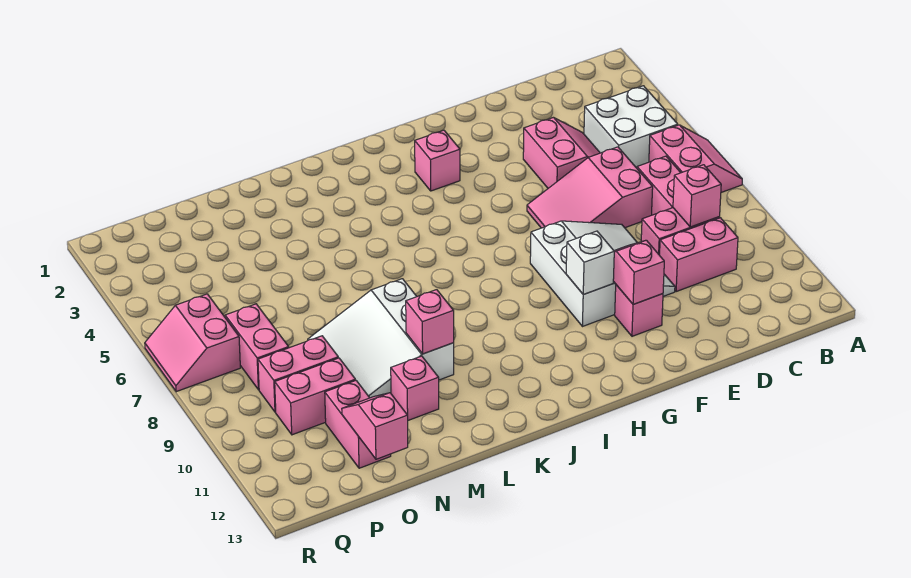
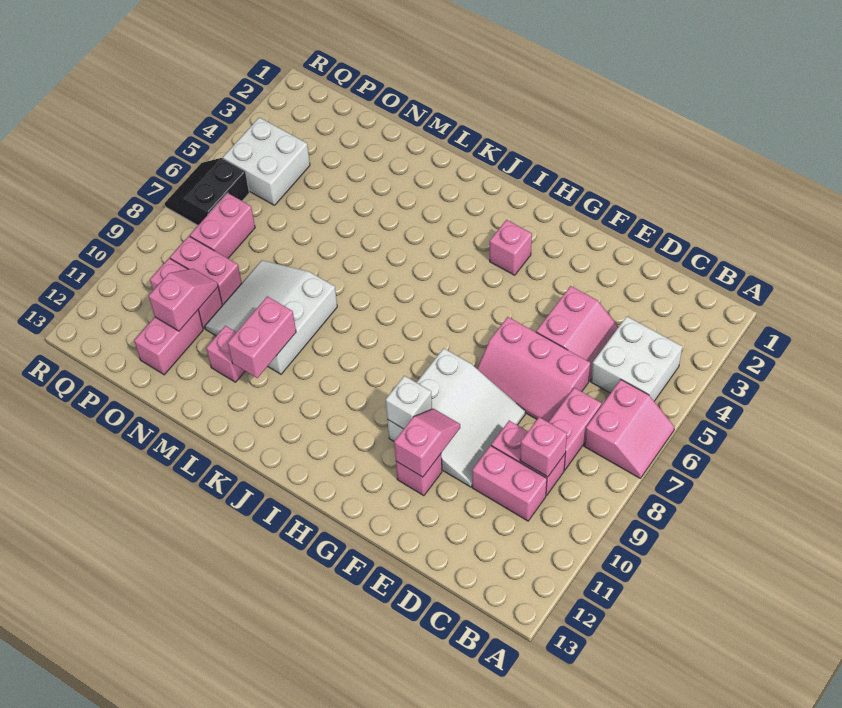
pink slope D6:F7 level 1 top D -> pink slope D6:F7 level 1 top 6
pink brick L10 level 2 -> pink brick L10:L11 level 2
pink slope O12:O13 level 2 top 13 -> pink slope O10:O11 level 2 top 11
none -> white brick P4:Q5 level 1
pink slope Q6:R7 level 1 top Q -> black slope Q6:R7 level 1 top Q

